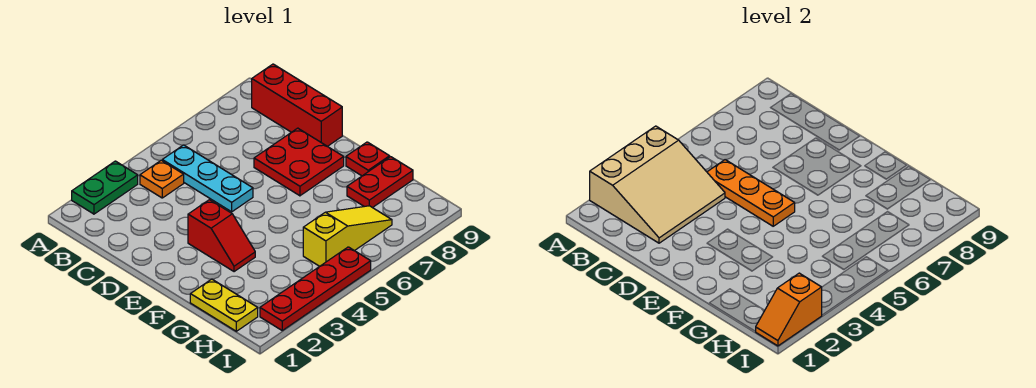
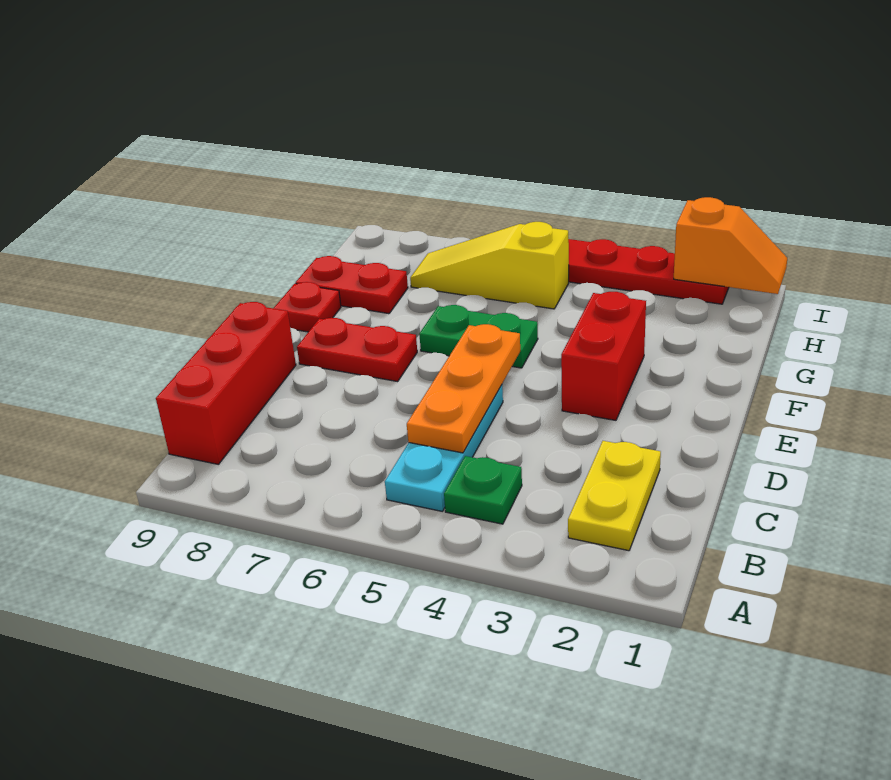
green plate A2:A3 level 1 -> green plate F5:F6 level 1
tan slope A2:C4 level 2 top A -> none
orange plate B4 level 1 -> green plate B4 level 1
red plate D7:E8 level 1 -> red plate E7:E8 level 1
red slope E3:F3 level 1 top E -> red brick E3:F3 level 1
yellow plate G1:H1 level 1 -> yellow plate B2:C2 level 1

